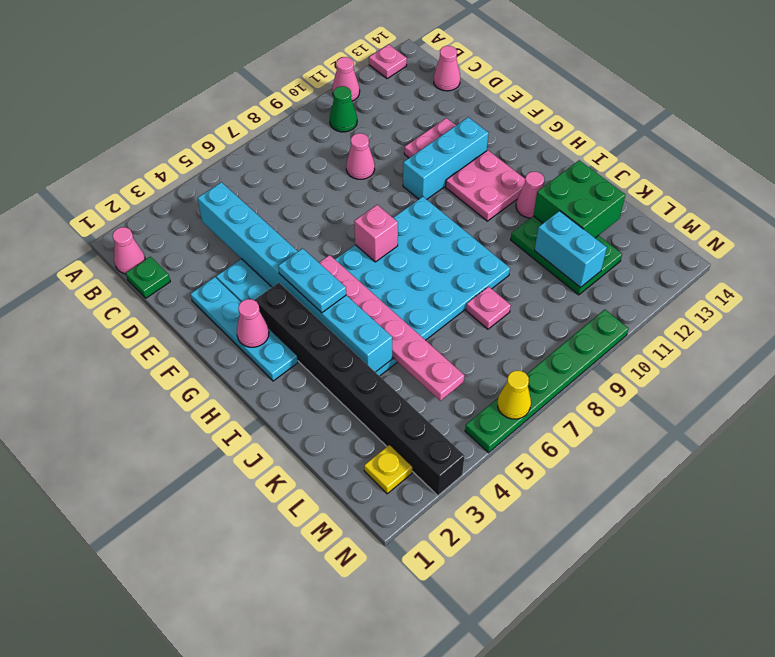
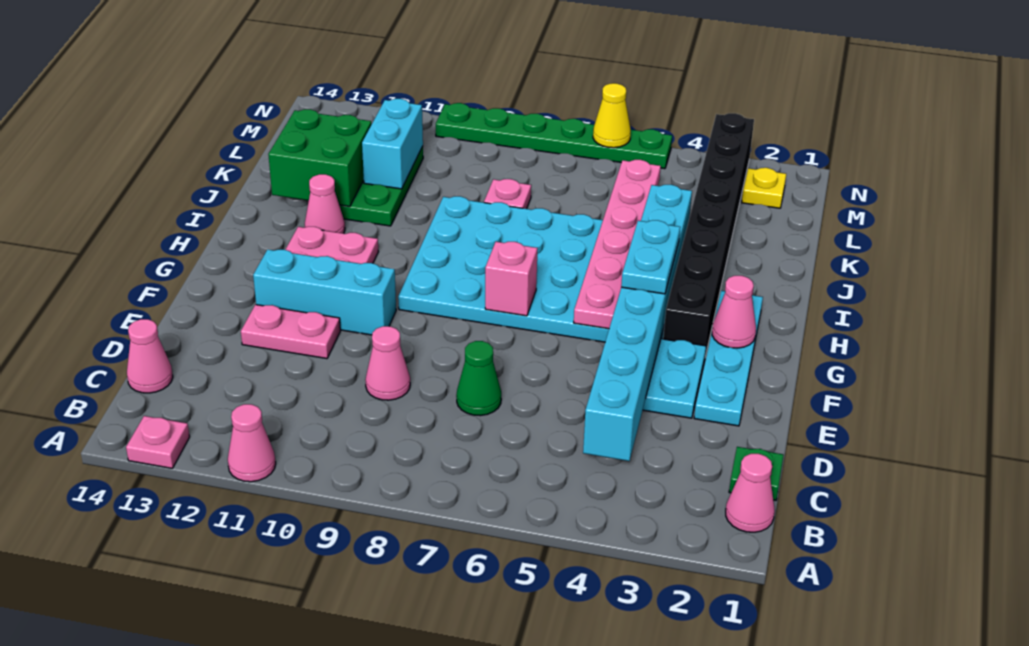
green cone B10 level 1 -> green cone D7 level 1

